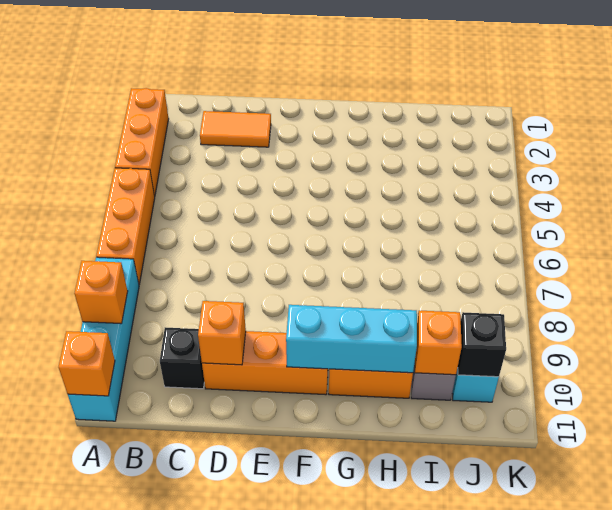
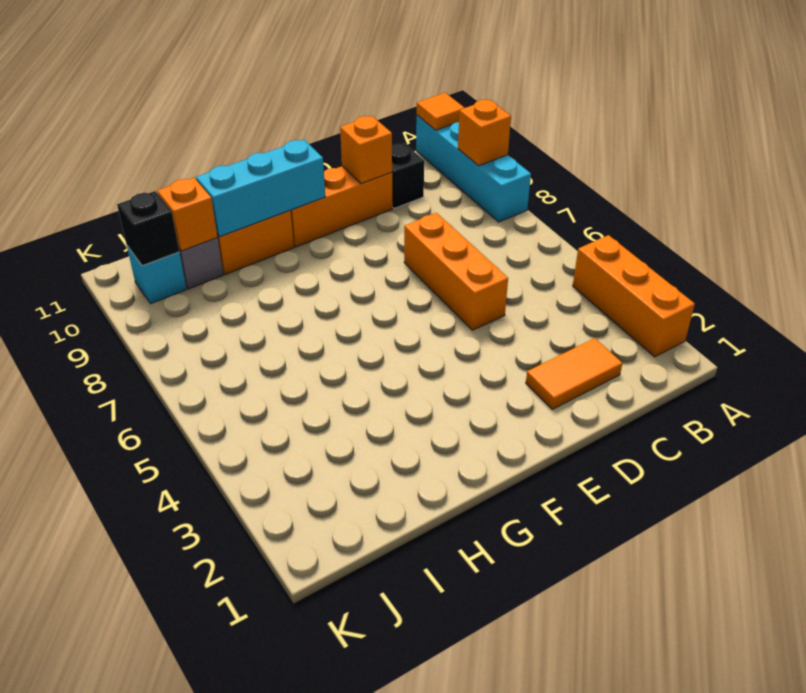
orange brick A5:A7 level 1 -> orange brick D5:D7 level 1
orange brick A11 level 2 -> orange tile A11 level 2

